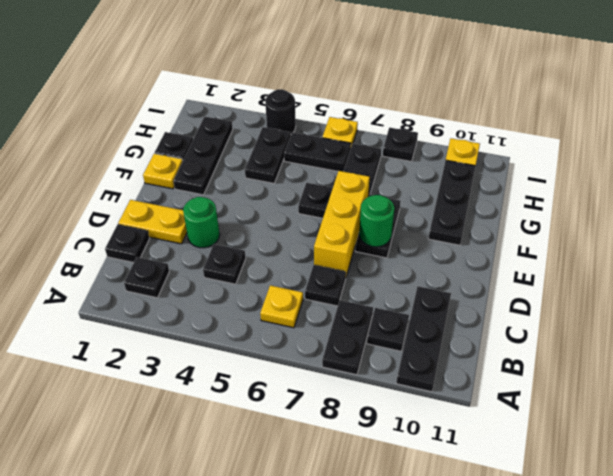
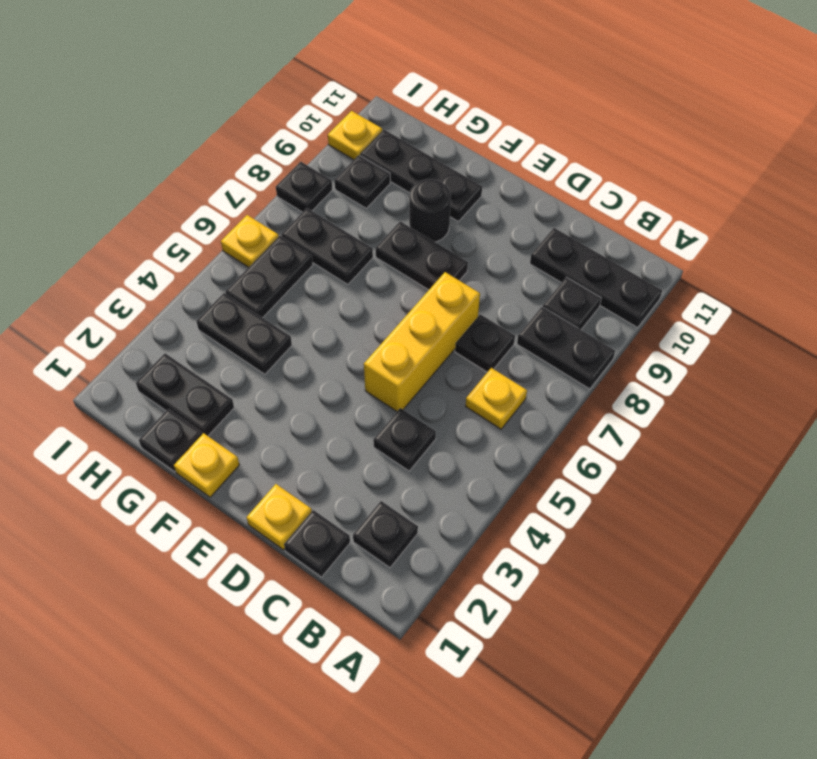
yellow plate D1:D2 level 1 -> yellow plate D1 level 1
green round brick D3 level 1 -> none
yellow brick D7:F7 level 1 -> yellow brick D5:D7 level 1
green round brick E8 level 2 -> none
black plate F2:H2 level 1 -> black plate G2:H2 level 1
black plate F6 level 1 -> black plate H9 level 1
black round brick I4 level 1 -> black round brick F9 level 1

